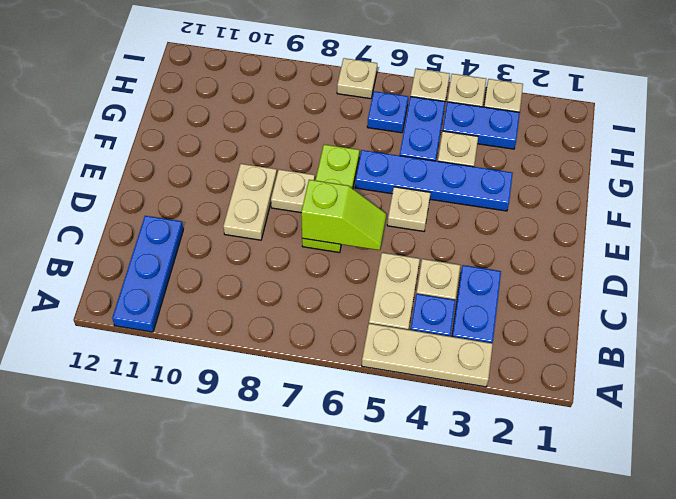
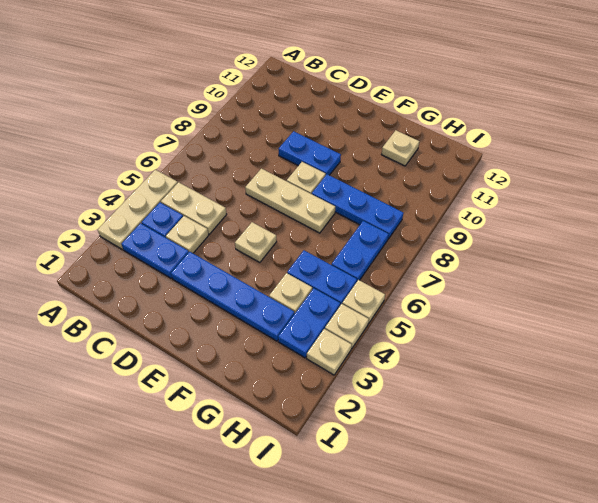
blue plate A11:C11 level 1 -> blue plate F8:H8 level 1
lime slope D6:D7 level 2 top 7 -> none
lime plate D7:F7 level 1 -> tan plate D7:F7 level 1
tan plate D9:E9 level 1 -> blue plate D9:E9 level 1
blue plate F3:F6 level 1 -> blue plate D3:G3 level 1
blue plate H6 level 1 -> blue plate H6:H7 level 1
tan plate I7 level 1 -> tan plate G11 level 1

